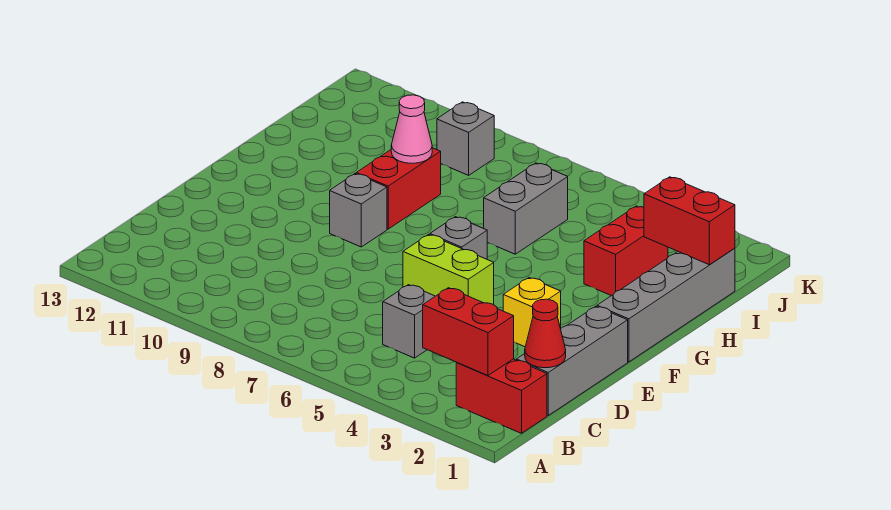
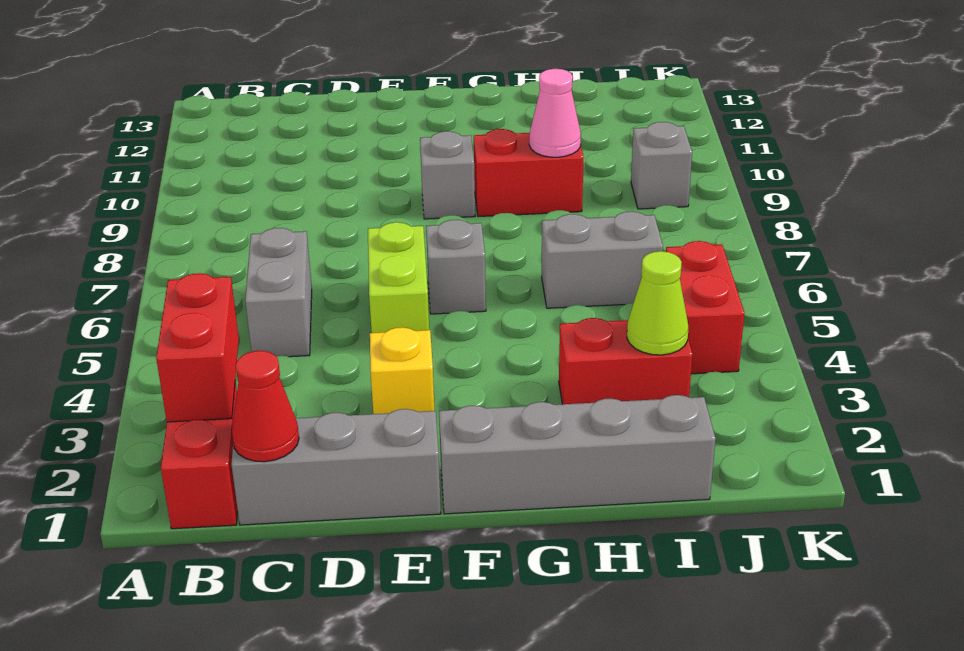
grey brick C5 level 1 -> grey brick C5:C6 level 1
red brick I1:I2 level 2 -> red brick J4:J5 level 1
none -> lime cone I3 level 2

